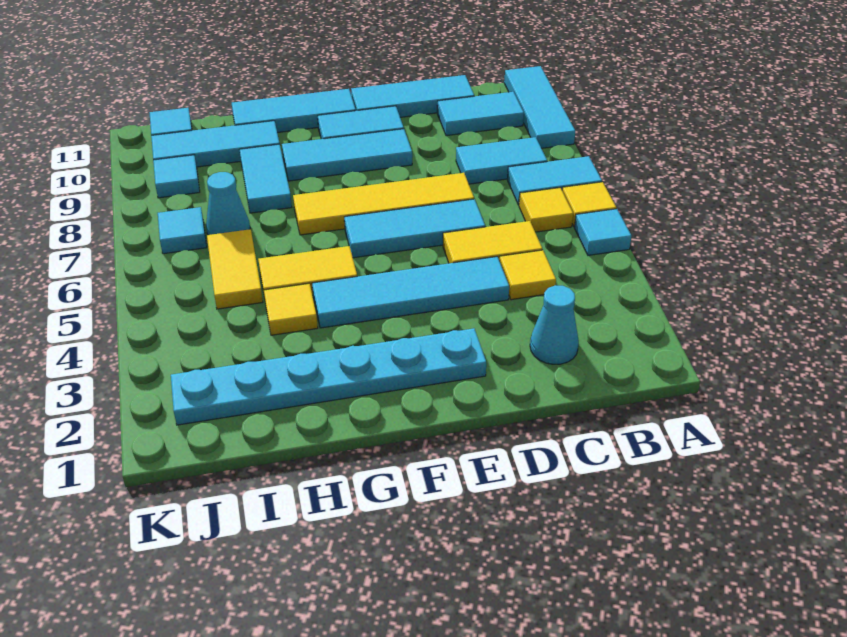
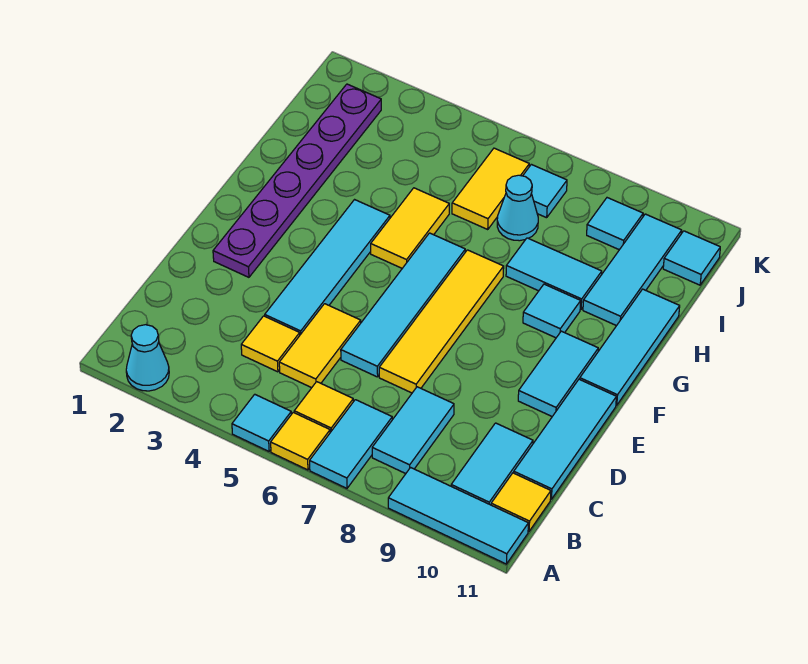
cyan cone C2 level 1 -> cyan cone A2 level 1
cyan tile D6:F6 level 1 -> cyan tile D6:G6 level 1
cyan plate E2:J2 level 1 -> purple plate E2:J2 level 1
cyan tile E9:G9 level 1 -> cyan tile G9 level 1
yellow tile H4 level 1 -> yellow tile B11 level 1
yellow tile I5:I6 level 1 -> yellow tile I6:J6 level 1

